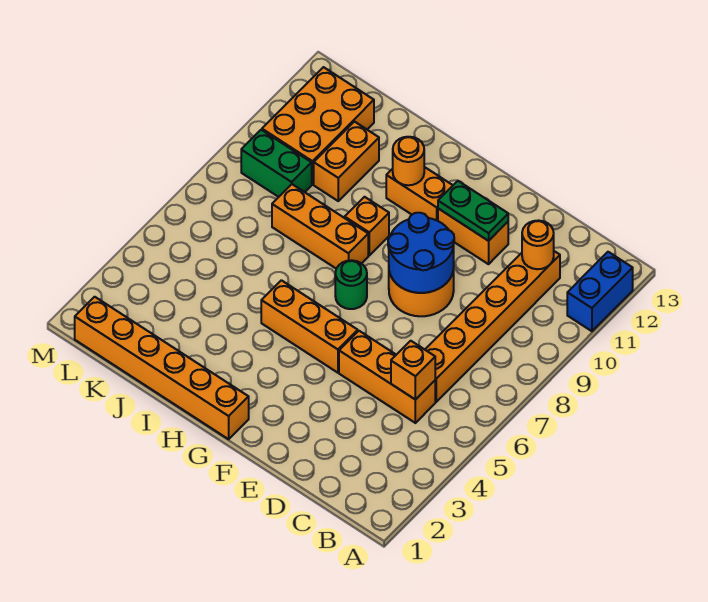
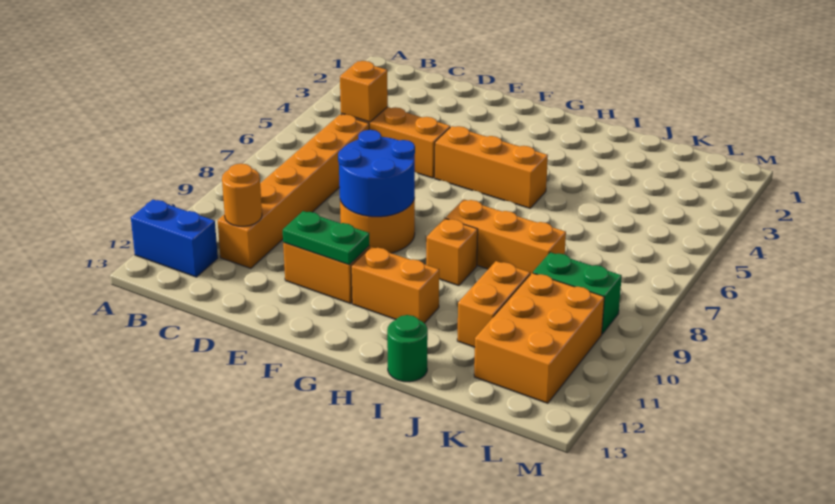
blue brick A11:A12 level 1 -> blue brick A12:B12 level 1
orange brick G1:L1 level 1 -> none
green round brick G7 level 1 -> green round brick I13 level 1
orange round brick H11 level 2 -> none

